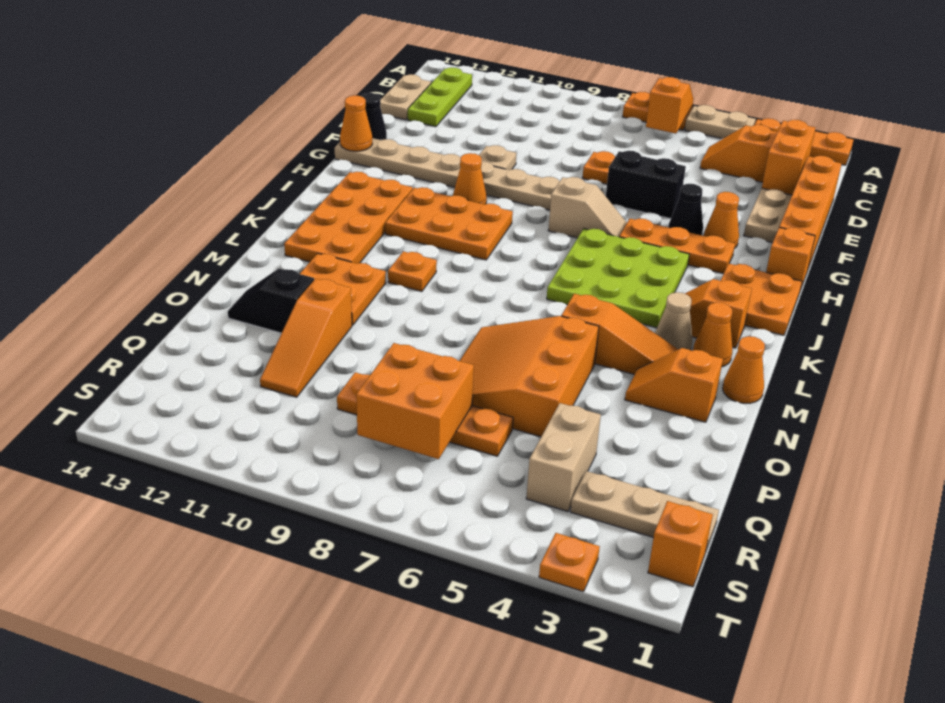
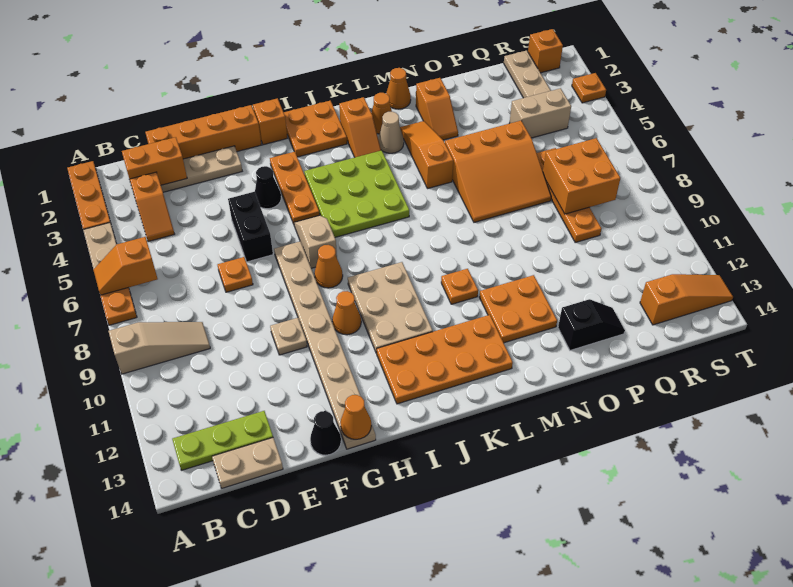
none -> tan slope A9:C9 level 1 top A
orange cone G3 level 1 -> orange cone H8 level 1
orange plate I9:J11 level 1 -> tan plate I9:J11 level 1
orange slope O11:Q11 level 1 top O -> orange slope R13:T13 level 1 top R
black slope O12:O13 level 1 top 12 -> black slope O13:P13 level 1 top O

